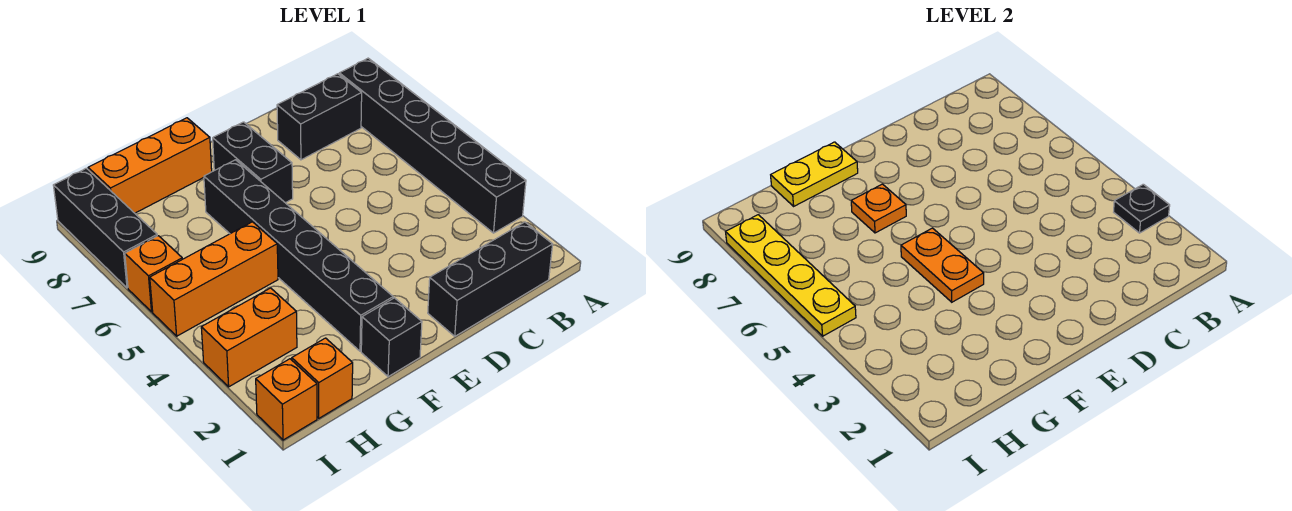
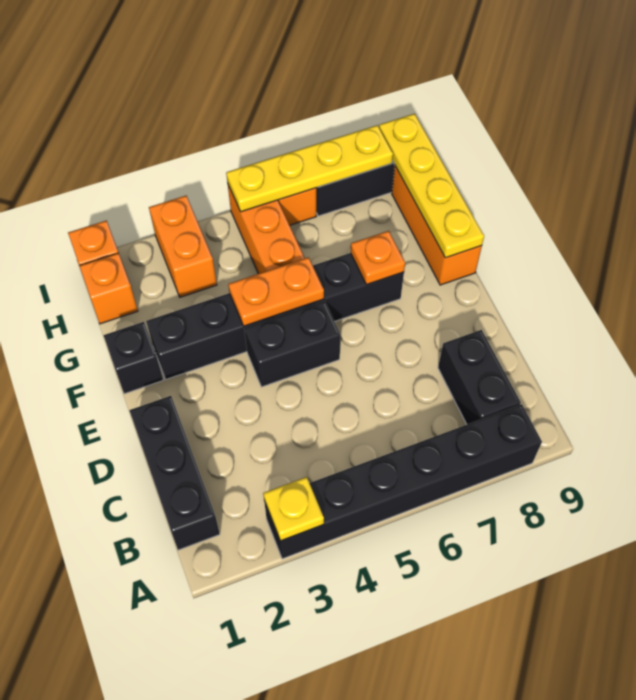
black plate A3 level 2 -> yellow plate A3 level 2
black brick E7:E8 level 1 -> black brick E4:E5 level 1
yellow plate F9:G9 level 2 -> yellow plate F9:I9 level 2

